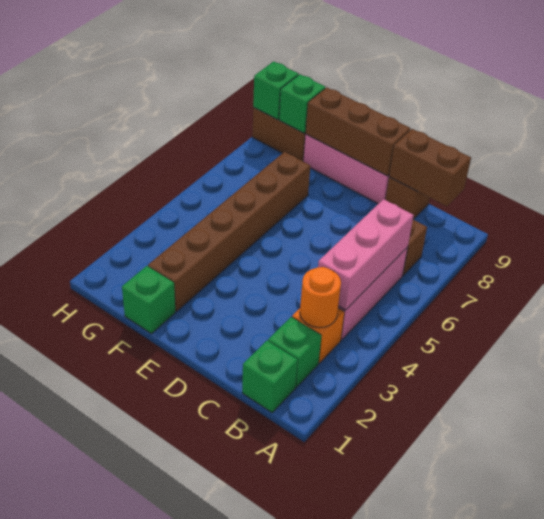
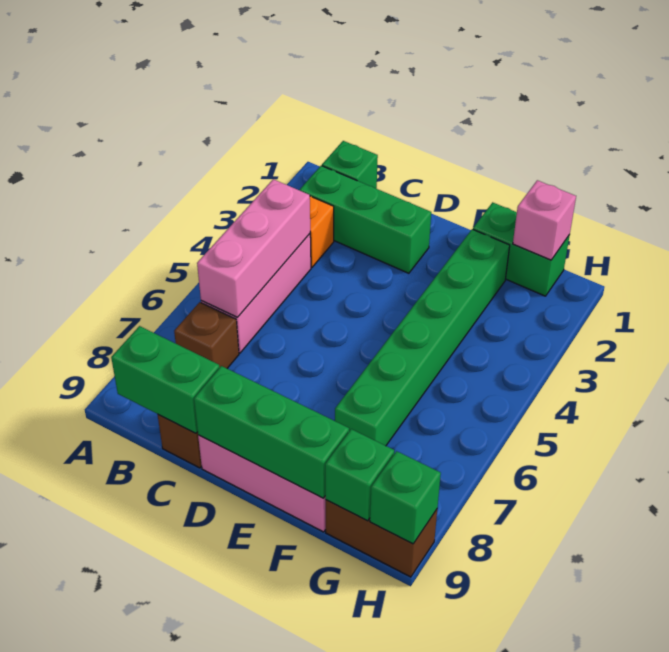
green brick B2 level 1 -> green brick B2:D2 level 1
orange round brick B3 level 2 -> none
brown brick B9:C9 level 2 -> green brick B9:C9 level 2
brown brick D9:F9 level 2 -> green brick D9:F9 level 2
green brick F1 level 1 -> green brick F1:G1 level 1
brown brick F2:F7 level 1 -> green brick F2:F7 level 1
none -> pink brick G1 level 2

